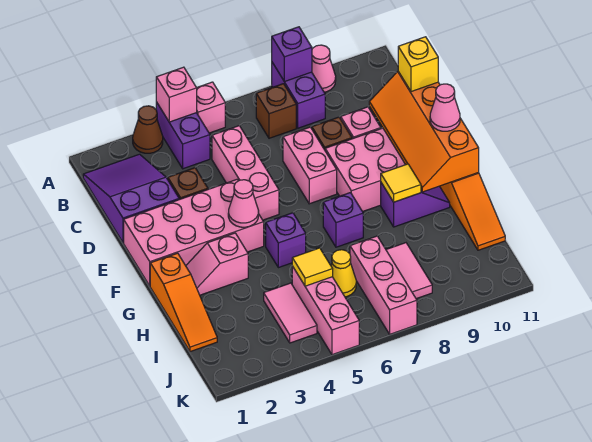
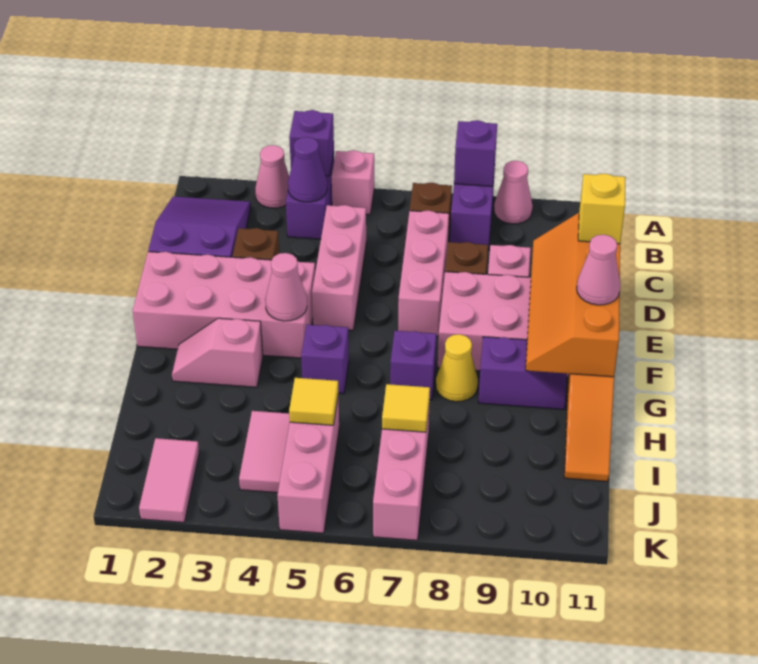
brown cone A3 level 1 -> pink cone A3 level 1
pink brick A4 level 2 -> purple brick A4 level 2
none -> purple cone B4 level 2
pink brick D7:E7 level 1 -> pink brick C7:E7 level 1
orange slope G1:I1 level 1 top G -> none
yellow tile G9 level 2 -> yellow tile I7 level 2
yellow cone I6 level 1 -> yellow cone G8 level 1
pink tile I8:J8 level 1 -> pink tile J2:K2 level 1

